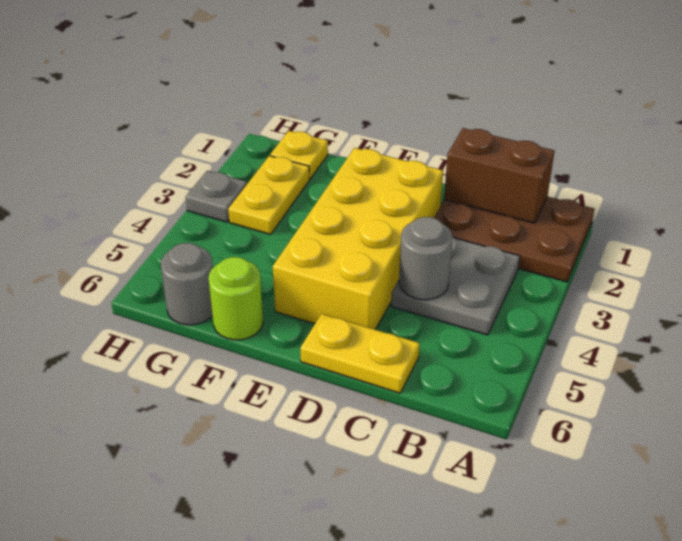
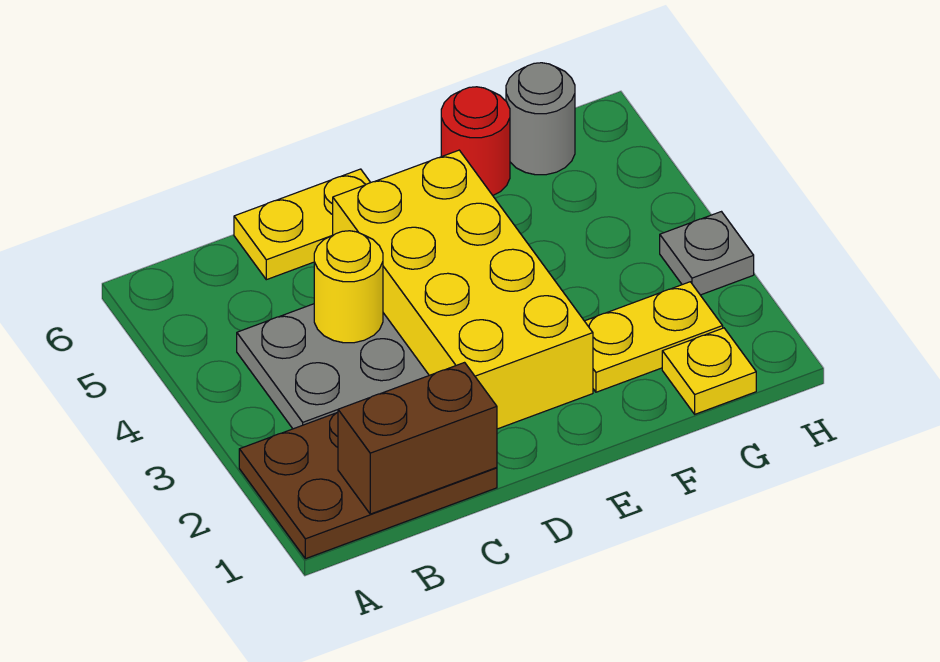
grey round brick C4 level 2 -> yellow round brick C4 level 2
lime round brick F6 level 1 -> red round brick F6 level 1
yellow plate G2:G3 level 1 -> yellow plate F2:G2 level 1

